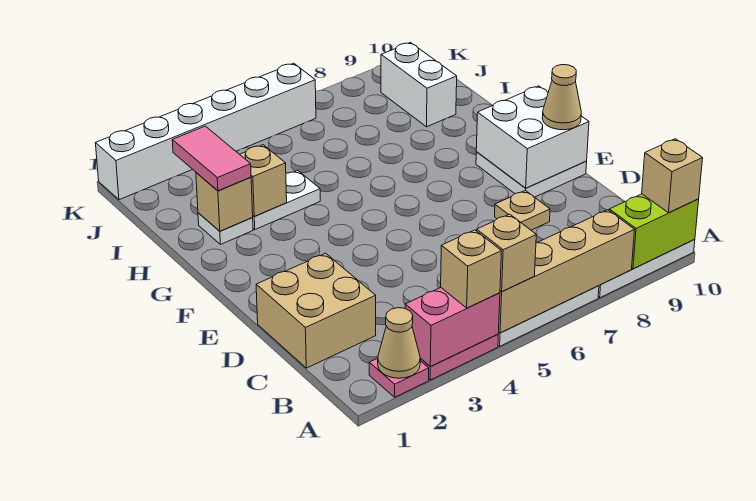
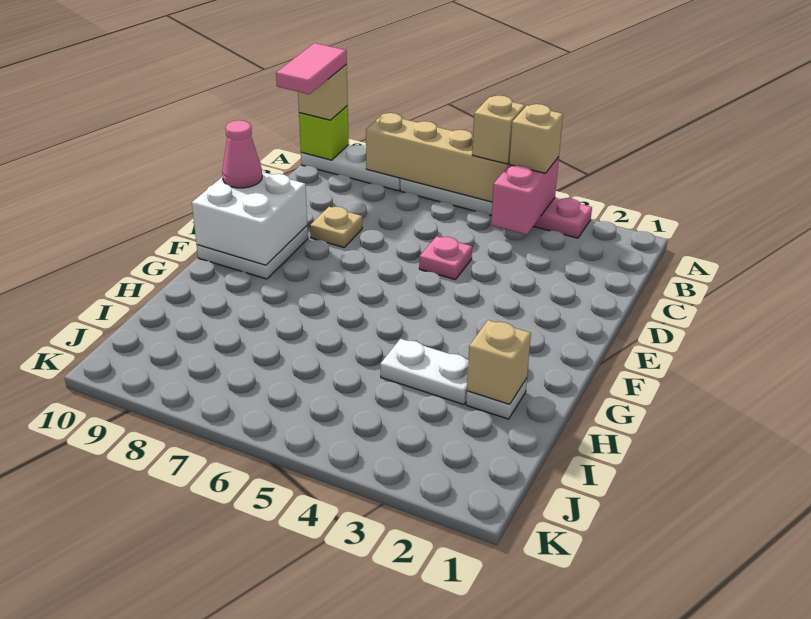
pink plate A2 level 1 -> pink plate D5 level 1
tan cone A2 level 2 -> none
pink brick A3:A4 level 2 -> pink brick A4:B4 level 2
lime brick A9:A10 level 2 -> lime brick A10 level 2
tan brick C1:D2 level 1 -> none
tan cone E10 level 3 -> pink cone E10 level 3
pink tile H2:I2 level 3 -> pink tile A10:B10 level 4
tan brick H3 level 2 -> none
white brick I9:J9 level 1 -> none
white brick K1:K6 level 1 -> none

